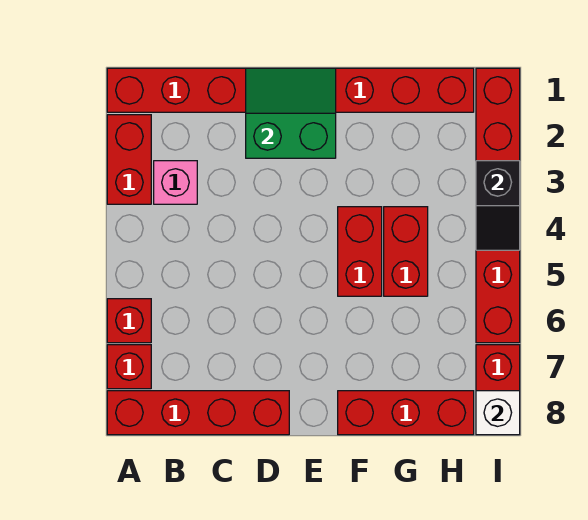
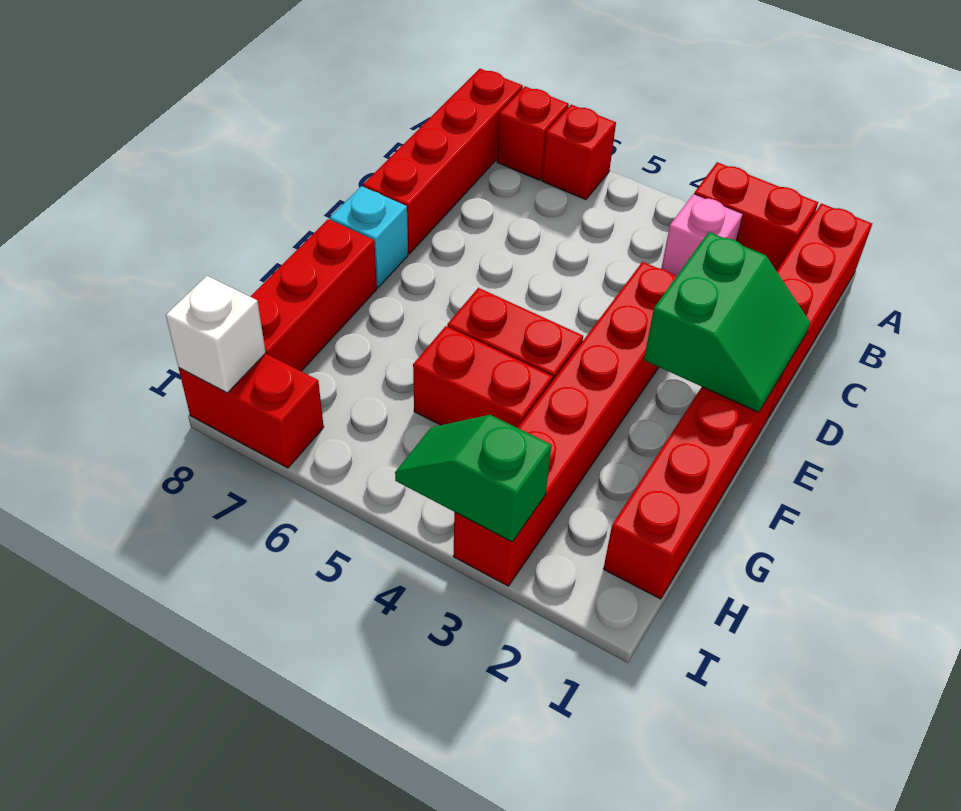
none -> cyan brick E8 level 1
red brick I1:I6 level 1 -> red brick D3:I3 level 1
black slope I3:I4 level 2 top 3 -> green slope I3:I4 level 2 top 3

